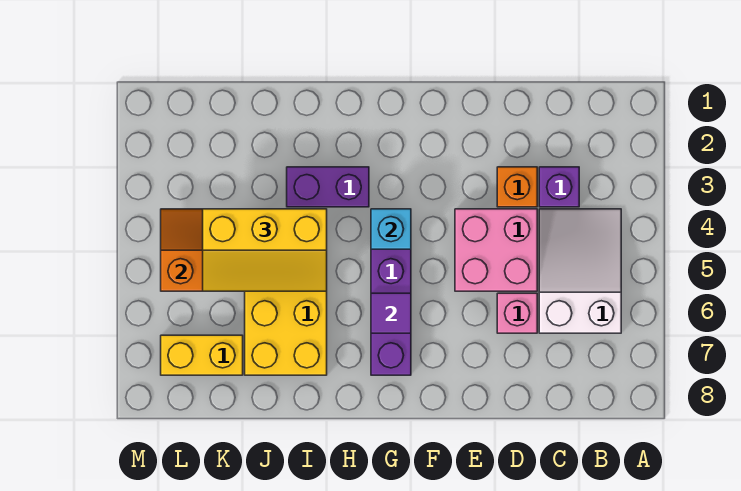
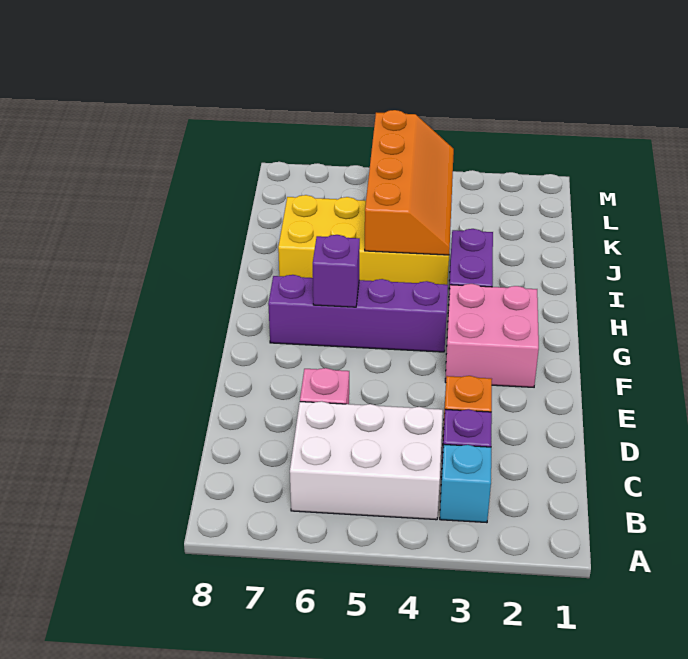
white slope B4:C6 level 1 top 6 -> white brick B4:C6 level 1
pink brick D4:E5 level 1 -> pink brick F2:G3 level 1
cyan brick G4 level 2 -> cyan brick B3 level 1
purple tile G6 level 2 -> purple brick G6 level 2
yellow slope I4:K5 level 3 top 4 -> none
yellow brick K7:L7 level 1 -> none

